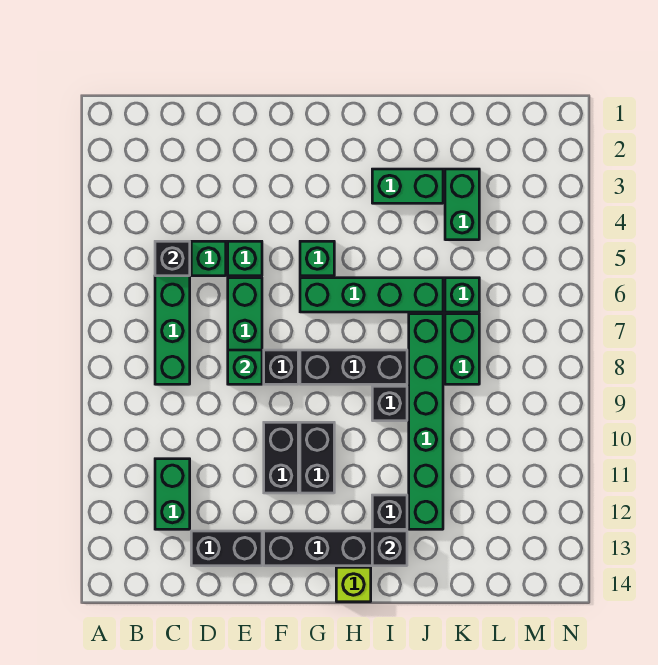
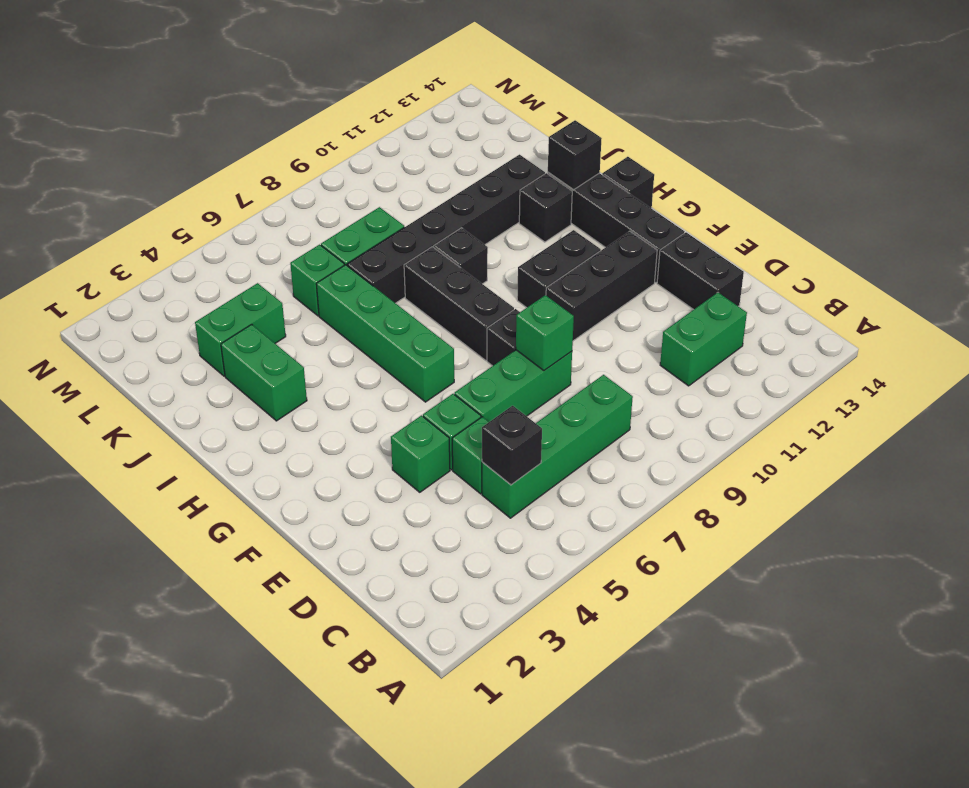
black brick F10:F11 level 1 -> black brick F10:F12 level 1
green brick G5 level 1 -> green brick E4 level 1
lime brick H14 level 1 -> black brick H14 level 1
green brick J7:J12 level 1 -> black brick J7:J12 level 1

